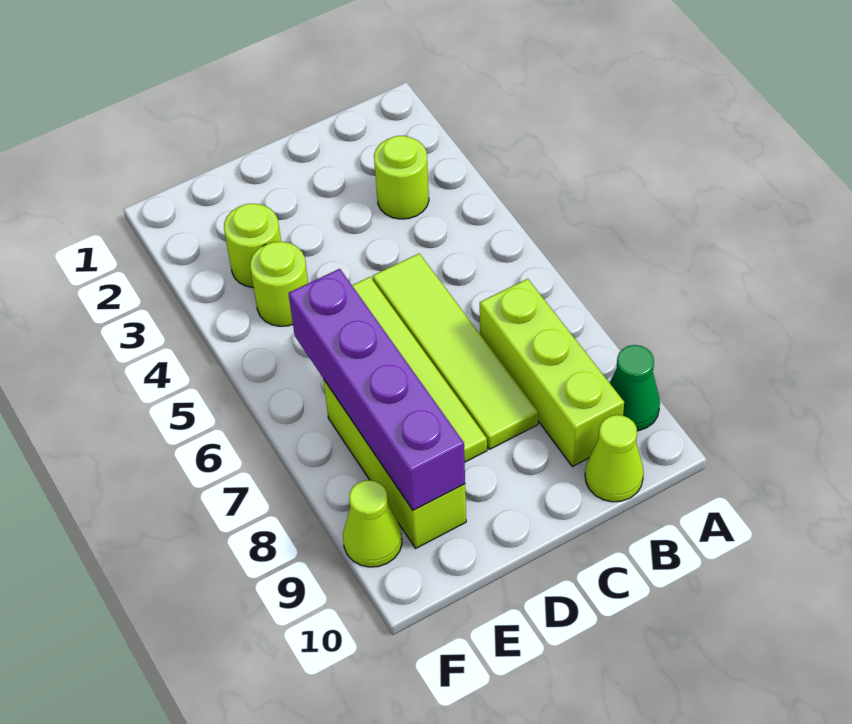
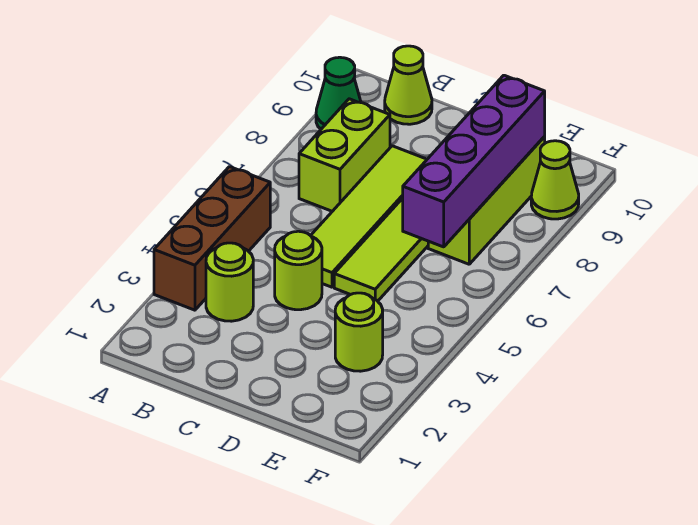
none -> brown brick A3:A5 level 1
lime brick B7:B9 level 1 -> lime brick B7:B8 level 1
lime round brick E4 level 1 -> lime round brick C4 level 1

